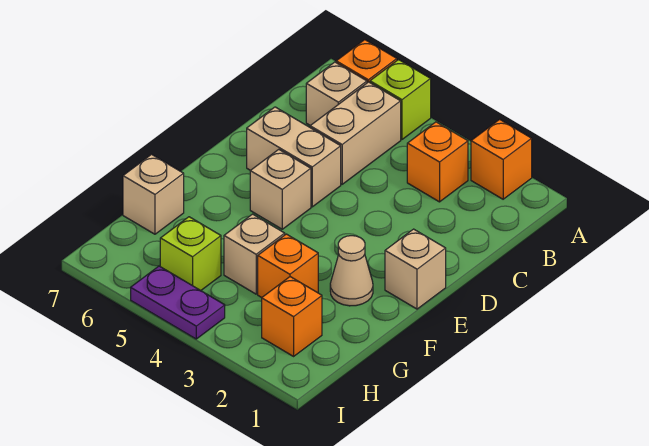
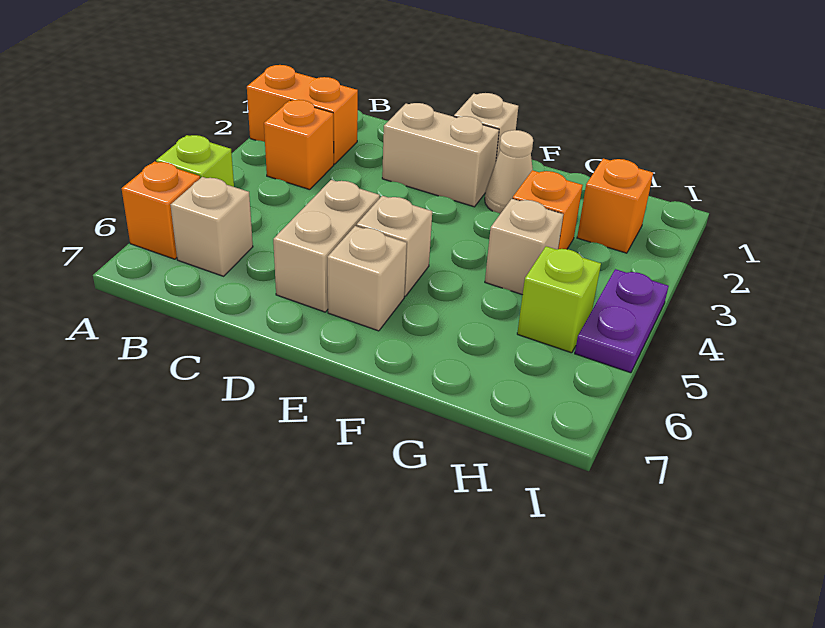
orange brick A2 level 1 -> orange brick A2:B2 level 1
tan brick B5:C5 level 1 -> tan brick D2:E2 level 1
tan brick G7 level 1 -> tan brick E6 level 1

